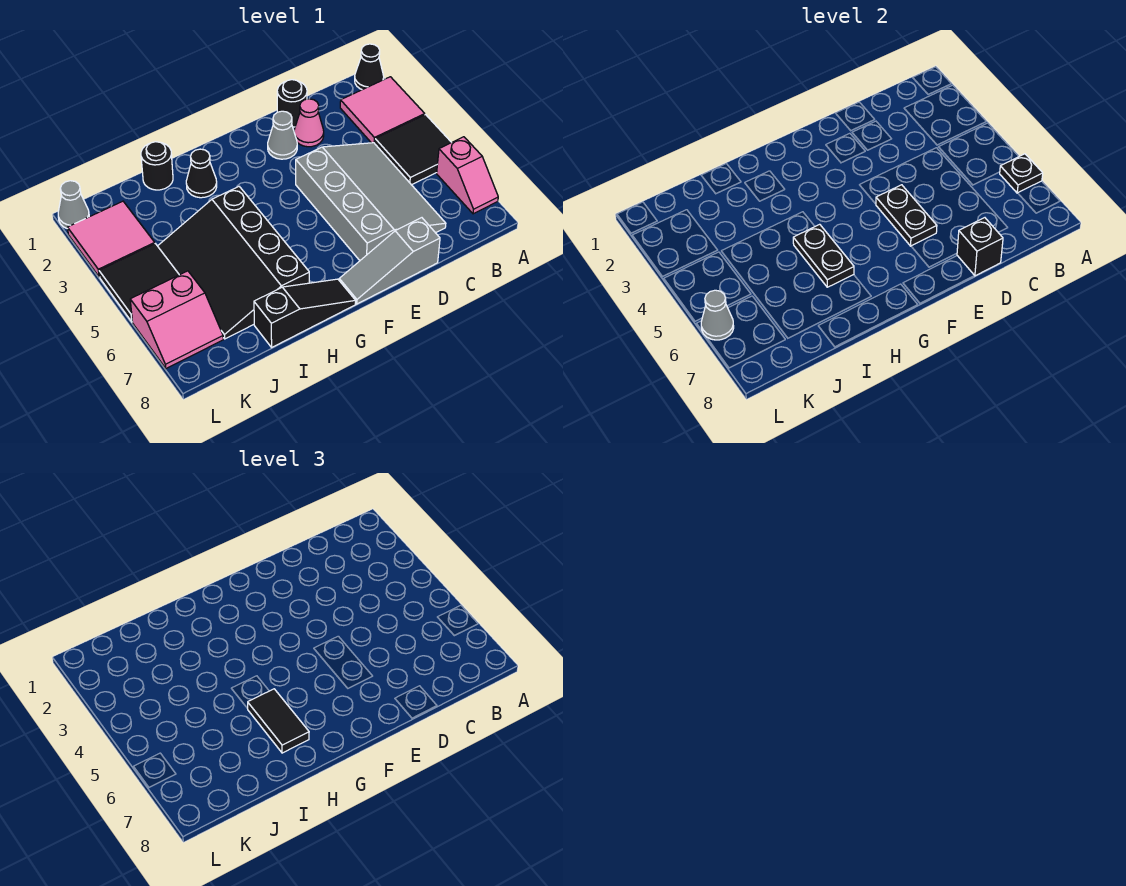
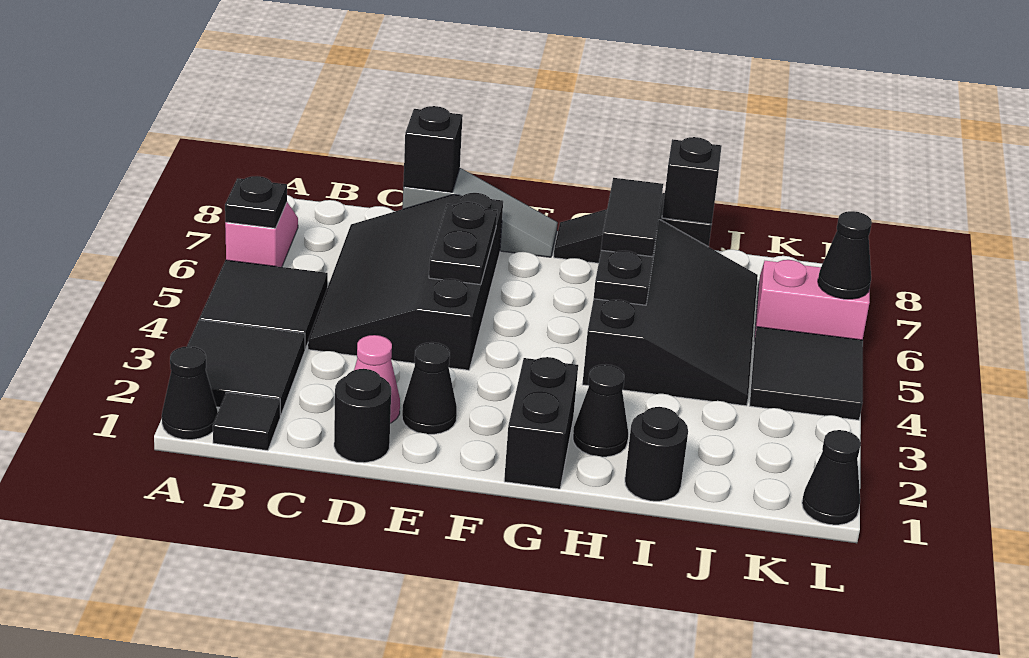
pink tile A2:B3 level 1 -> black tile A2:B3 level 1
none -> black tile B1 level 1
grey slope C4:E7 level 1 top E -> black slope C4:E7 level 1 top E
grey cone E2 level 1 -> black cone E2 level 1
none -> black brick G1:G2 level 1
none -> black brick I8 level 2
pink tile K2:L3 level 1 -> none
grey cone L1 level 1 -> black cone L1 level 1
grey cone L6 level 2 -> black cone L6 level 2

